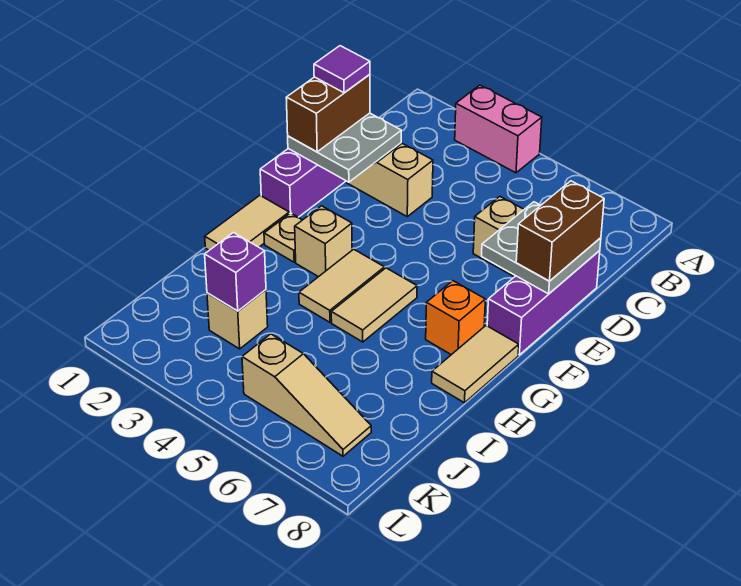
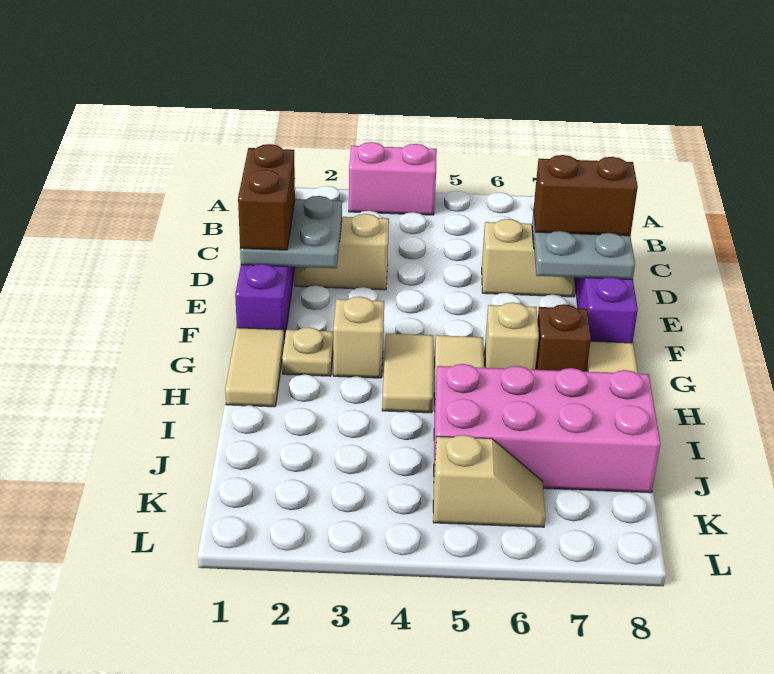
purple tile D1 level 4 -> none
brown brick D8:E8 level 3 -> brown brick D7:D8 level 3
orange brick G7 level 1 -> brown brick G7 level 1
none -> pink brick I5:J8 level 1
tan brick J3 level 1 -> tan brick G6 level 1
purple brick J3 level 2 -> none
tan slope K5:K7 level 1 top 5 -> tan slope K5:K6 level 1 top 5

